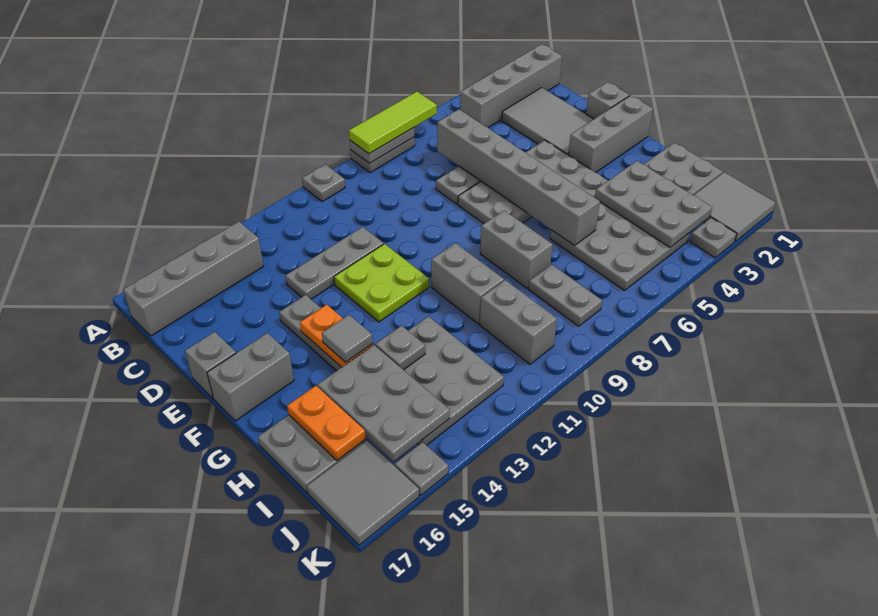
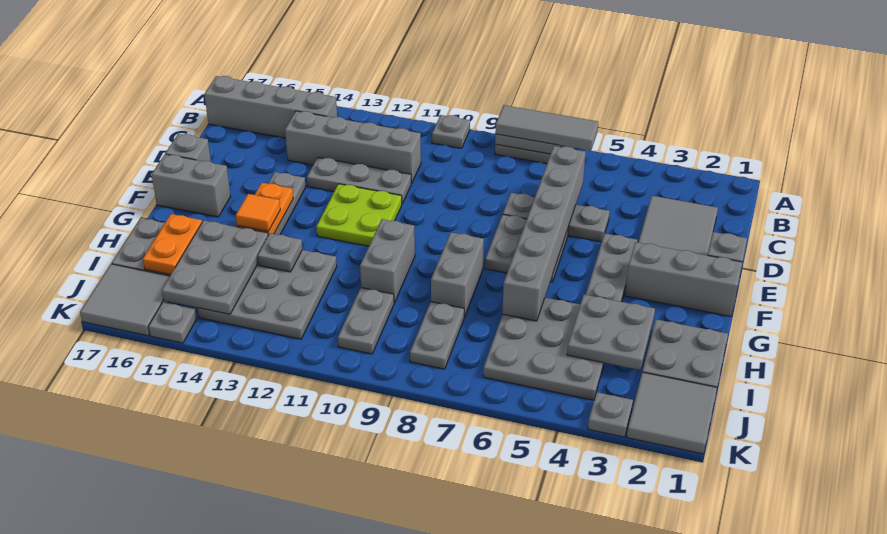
lime tile A6:A8 level 3 -> grey tile A6:A8 level 3
grey brick B1:B4 level 1 -> grey brick C11:C14 level 1
grey tile G14 level 3 -> orange tile G14 level 3
grey plate H3:J4 level 2 -> grey plate H3:I4 level 2
grey brick I10:J10 level 1 -> grey plate I10:J10 level 1

